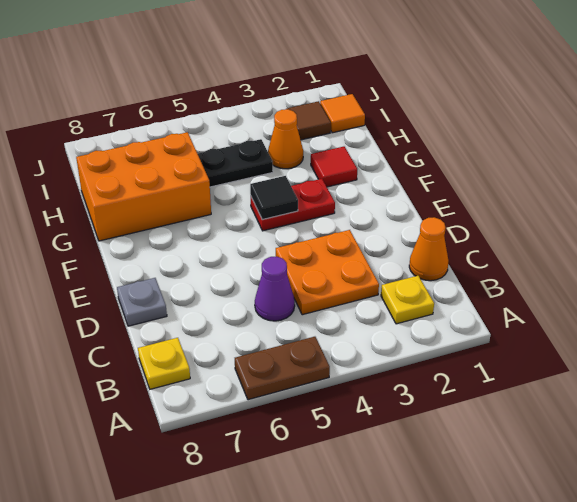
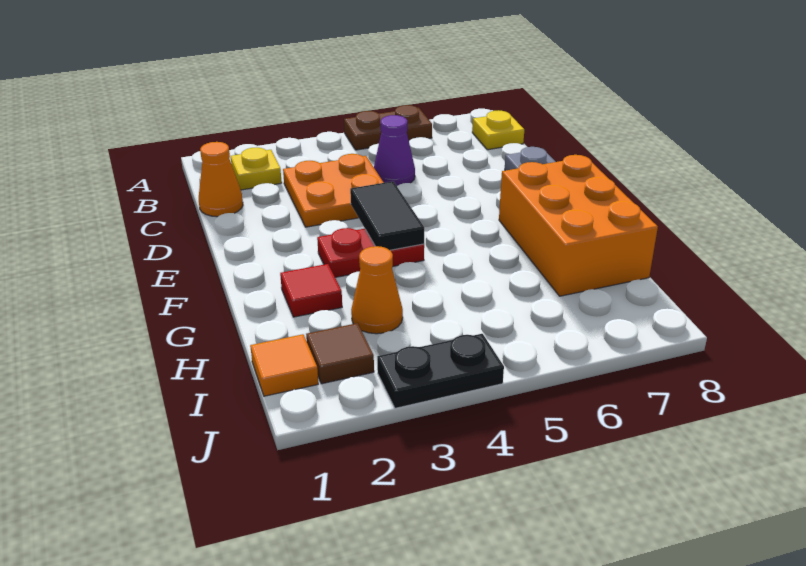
black tile F4 level 2 -> black tile E4:F4 level 2
orange brick G6:H8 level 1 -> orange brick F7:H8 level 1
black plate H4:H5 level 1 -> black plate J3:J4 level 1

